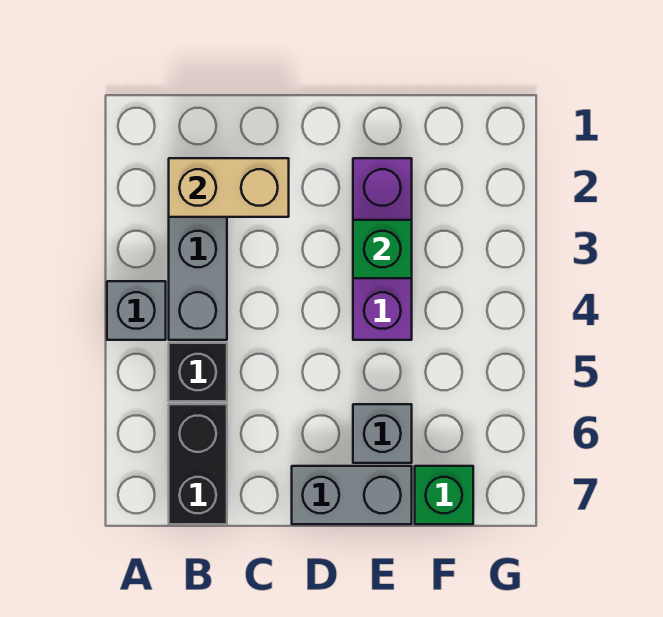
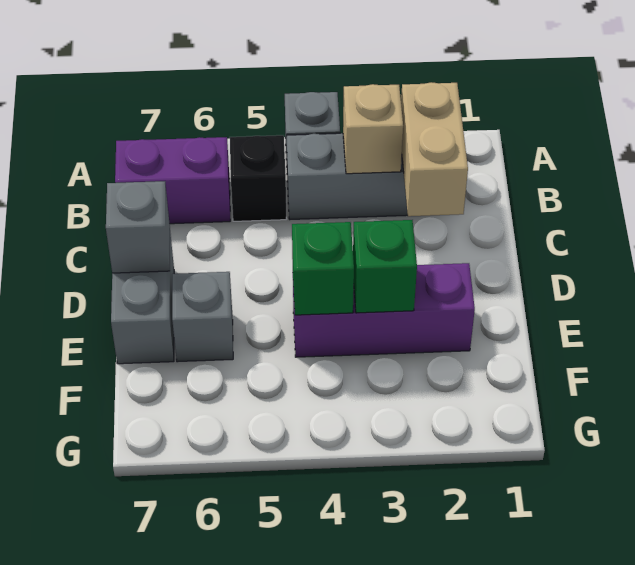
none -> tan brick B3 level 2
black brick B6:B7 level 1 -> purple brick B6:B7 level 1
none -> grey brick D7 level 2
green brick F7 level 1 -> green brick E4 level 2

